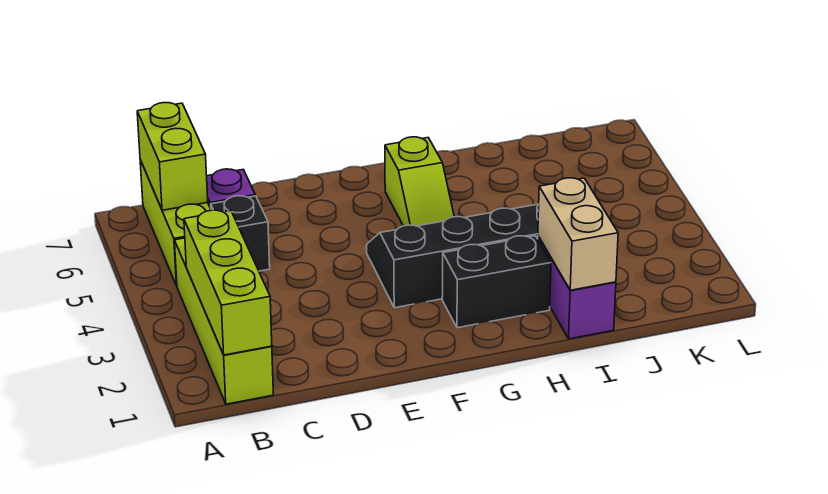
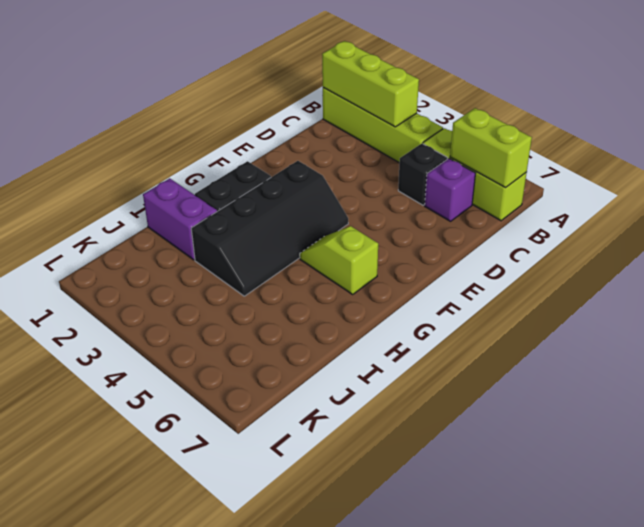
tan brick I1:I2 level 2 -> none

